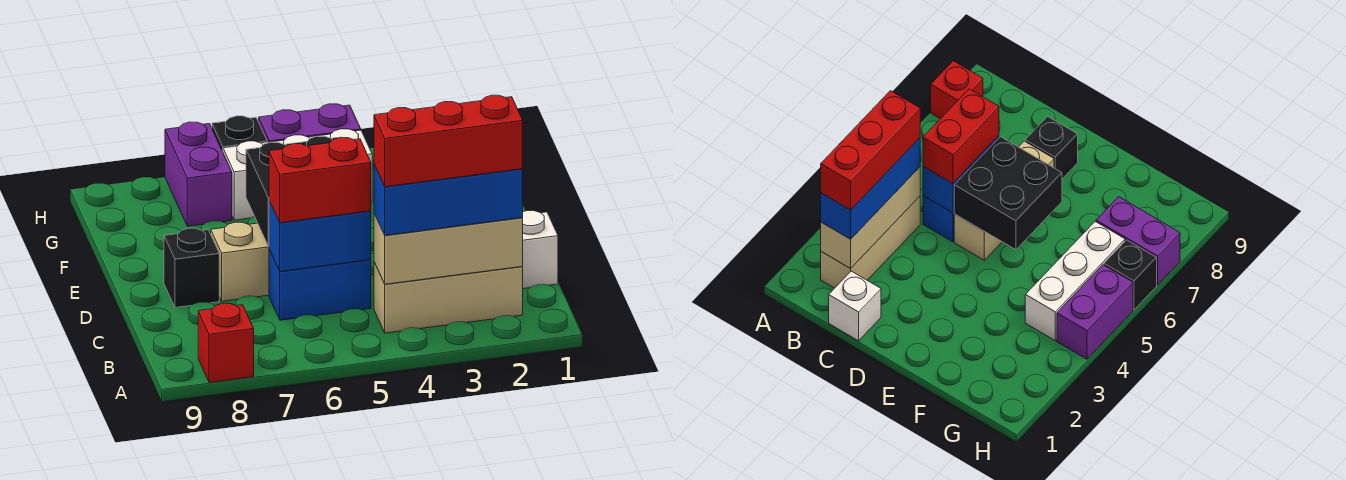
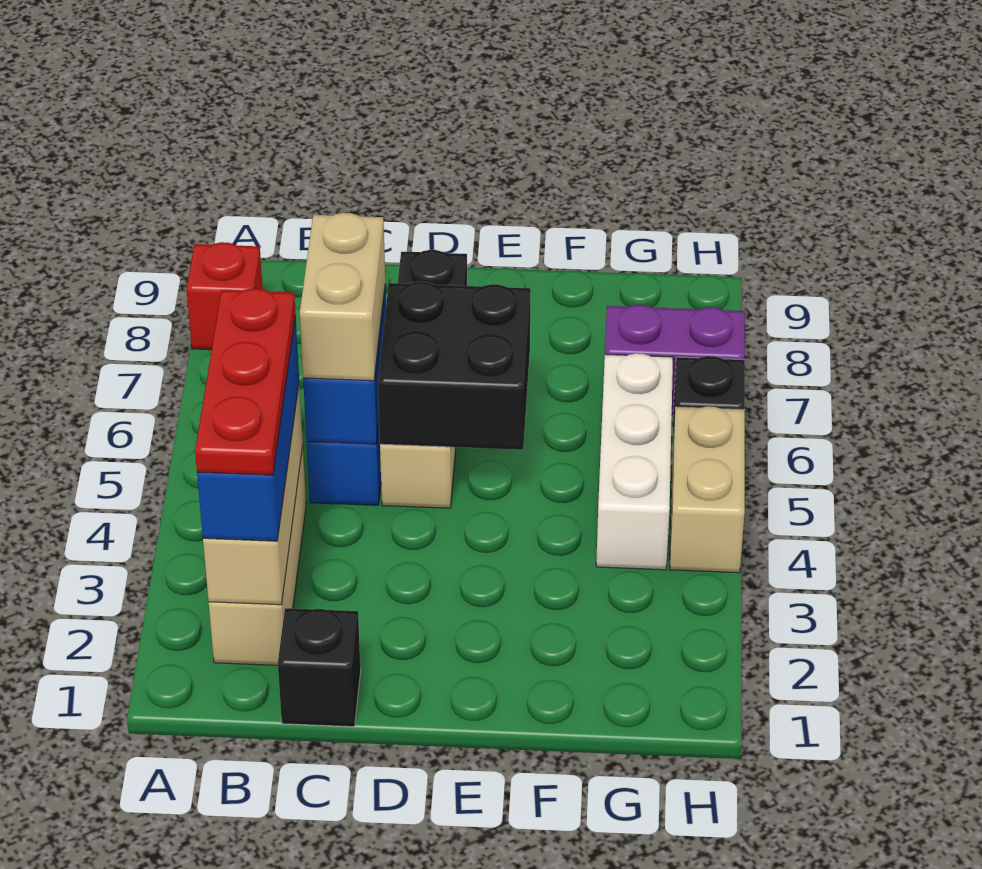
red brick B2:B4 level 4 -> red plate B2:B4 level 4
white brick C1 level 1 -> black brick C1 level 1
red brick C5:C6 level 3 -> tan brick C5:C6 level 3
purple brick H4:H5 level 1 -> tan brick H4:H5 level 1

